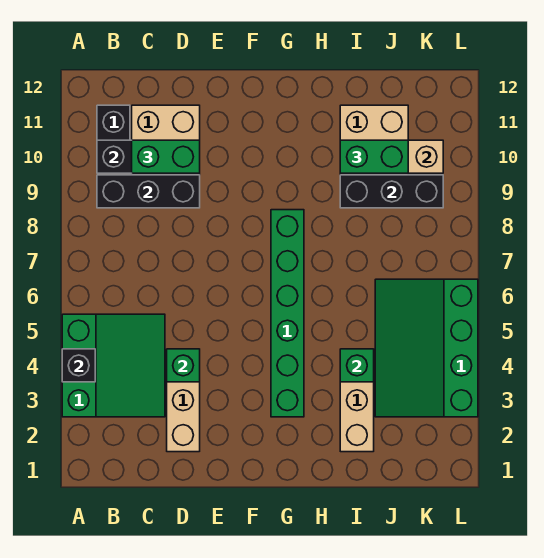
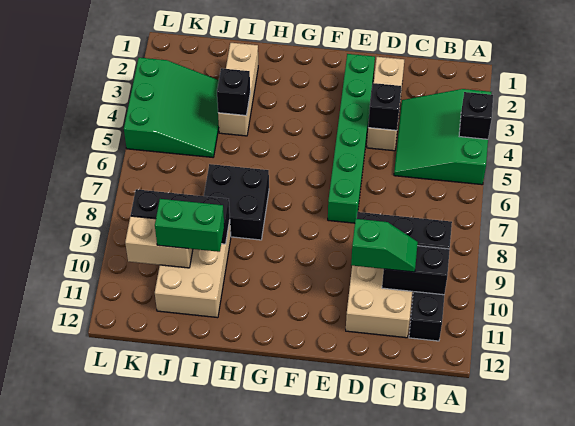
green brick C10:D10 level 3 -> green slope C10:D10 level 3 top D
green brick D4 level 2 -> black brick D4 level 2
green brick G3:G8 level 1 -> green brick E2:E7 level 1
none -> black brick H7:I8 level 1
green brick I4 level 2 -> black brick I4 level 2
green slope J3:L6 level 1 top L -> green slope J3:L5 level 1 top L

